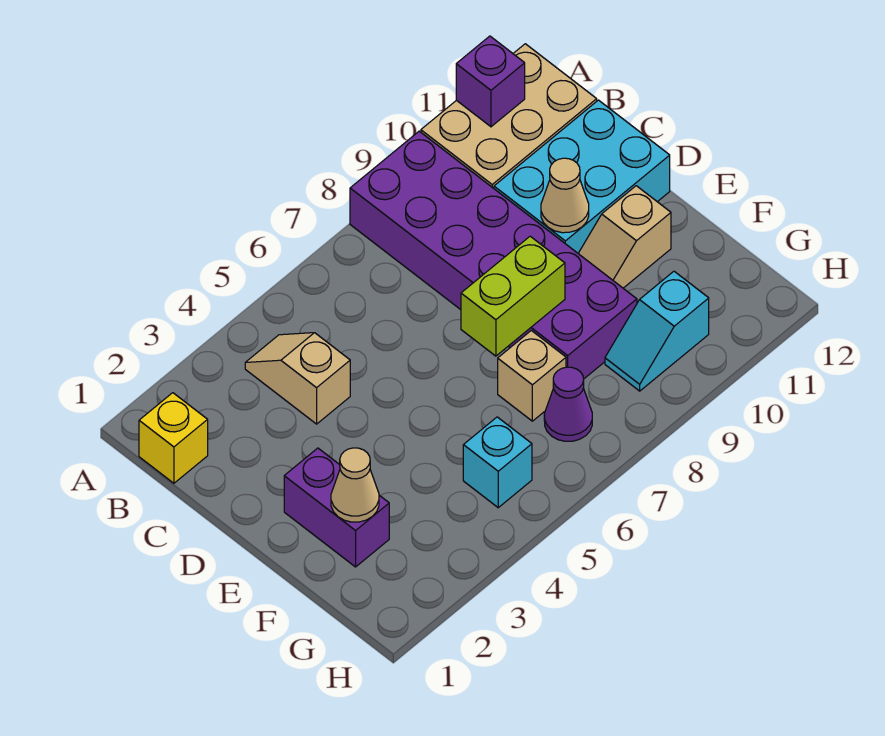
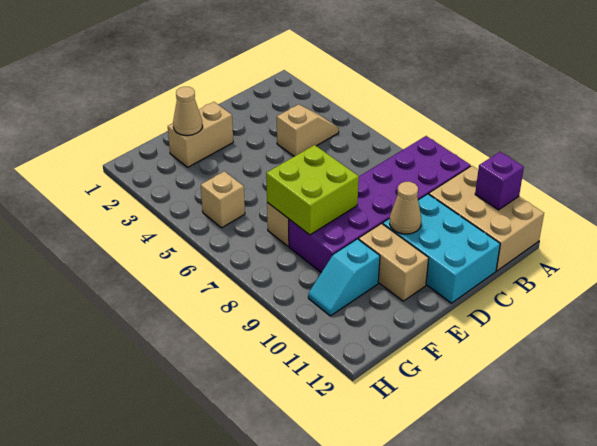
yellow brick B1 level 1 -> none
purple brick E2:F2 level 1 -> tan brick E2:F2 level 1
lime brick E7:E8 level 2 -> lime brick E7:F8 level 2
tan slope E10:E11 level 1 top 11 -> tan brick E10:E11 level 1
cyan brick G5 level 1 -> tan brick G5 level 1
purple cone G7 level 1 -> none
cyan slope G9:G10 level 1 top 10 -> cyan slope F10:G10 level 1 top F

